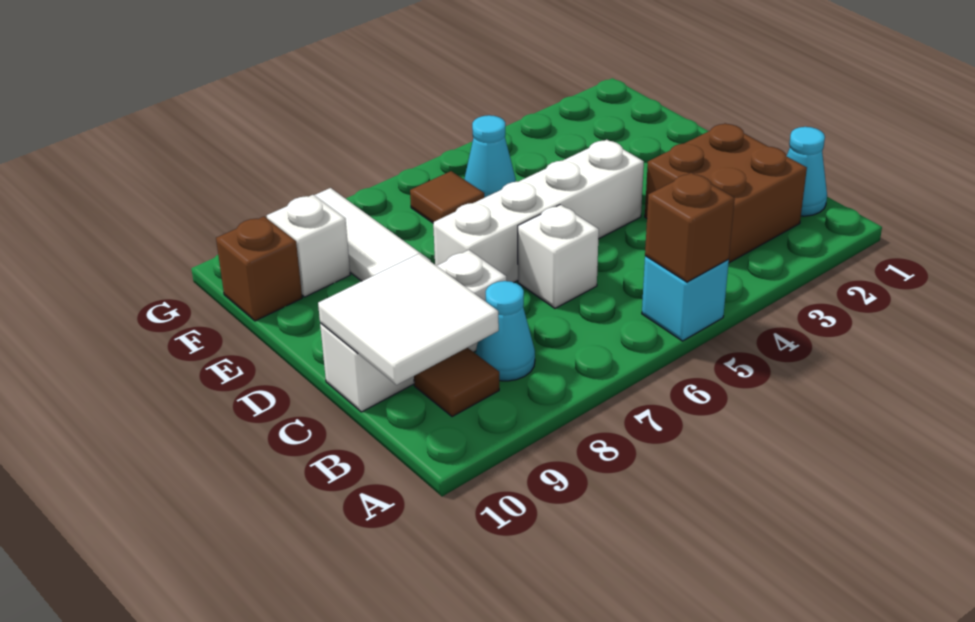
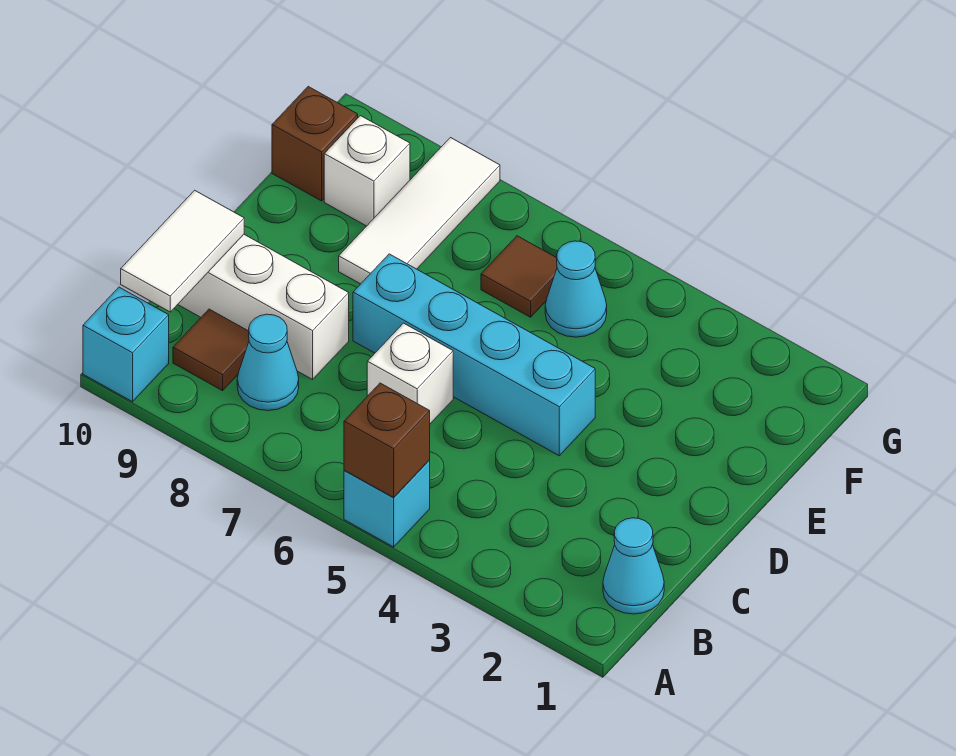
none -> cyan brick A10 level 1
brown brick B2:C3 level 1 -> none
white tile B9:C10 level 2 -> white tile B10:C10 level 2
white brick D4:D7 level 1 -> cyan brick D4:D7 level 1

